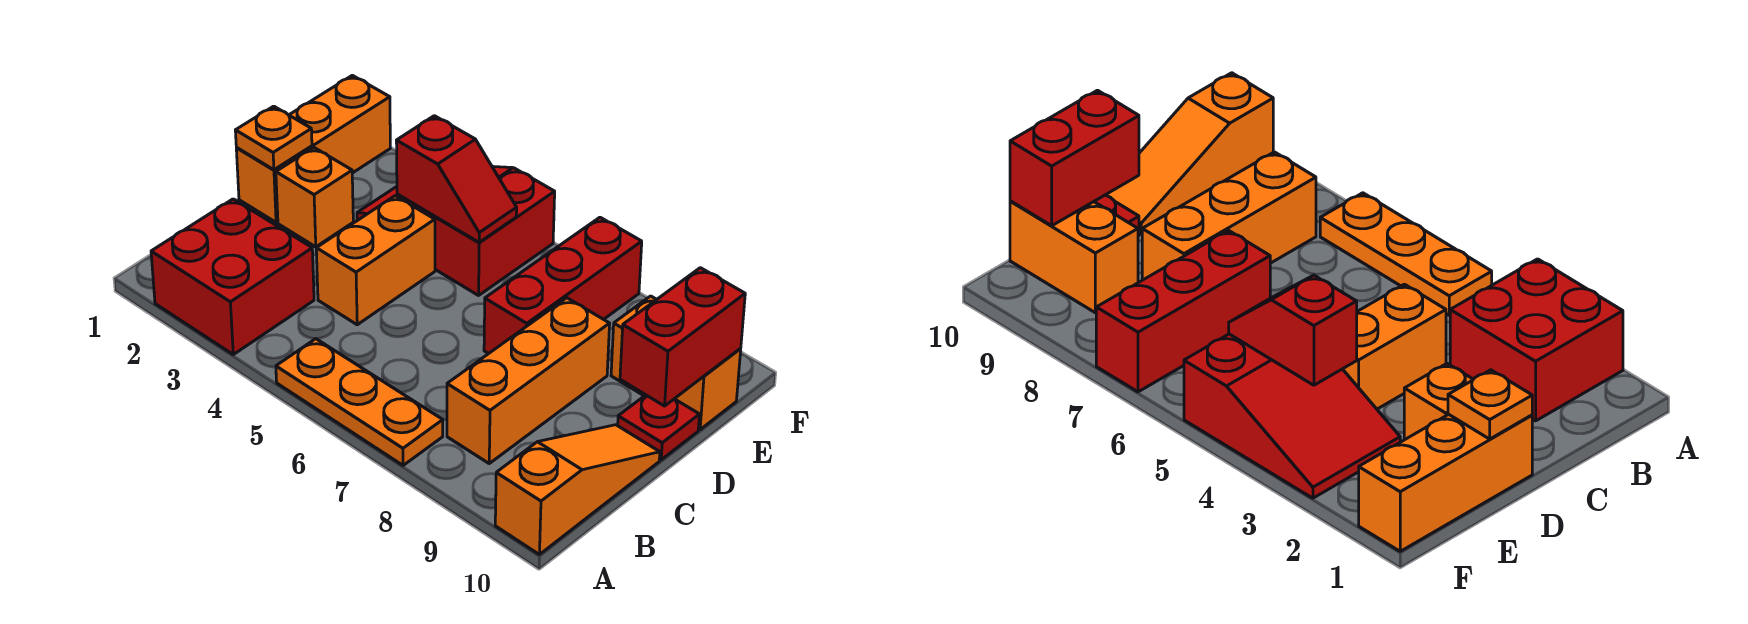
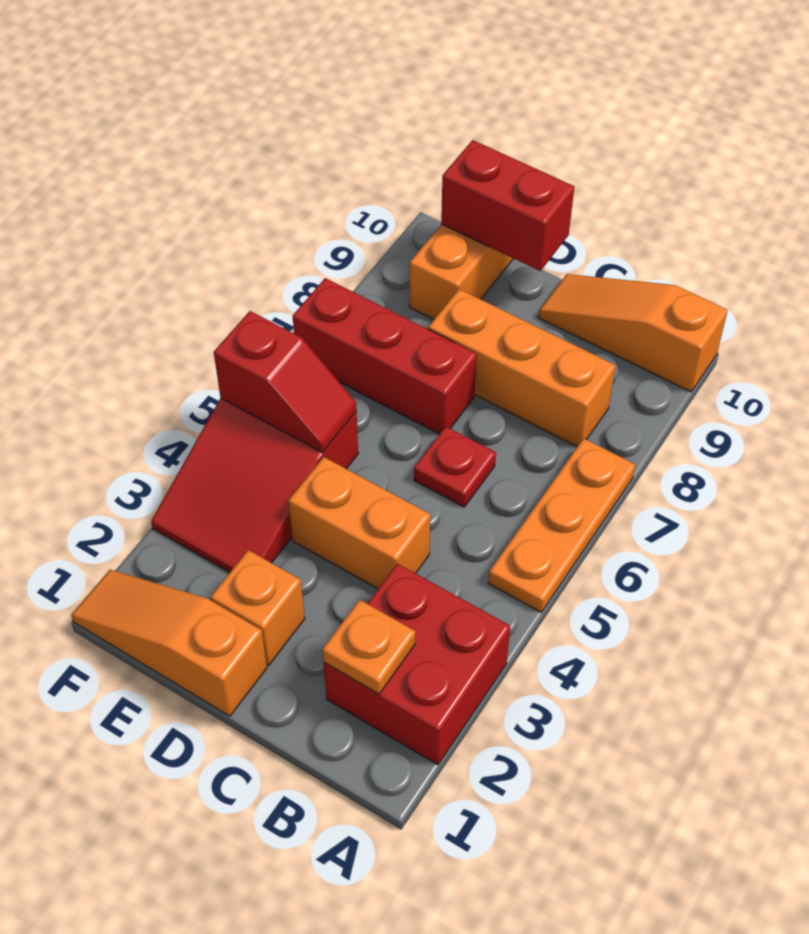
orange brick D1:F1 level 1 -> orange slope D1:F1 level 1 top D
orange plate D1 level 2 -> orange plate B2 level 2
red plate D10 level 1 -> red plate C6 level 1
red slope E4:E5 level 2 top 4 -> red slope E5:F5 level 2 top F

